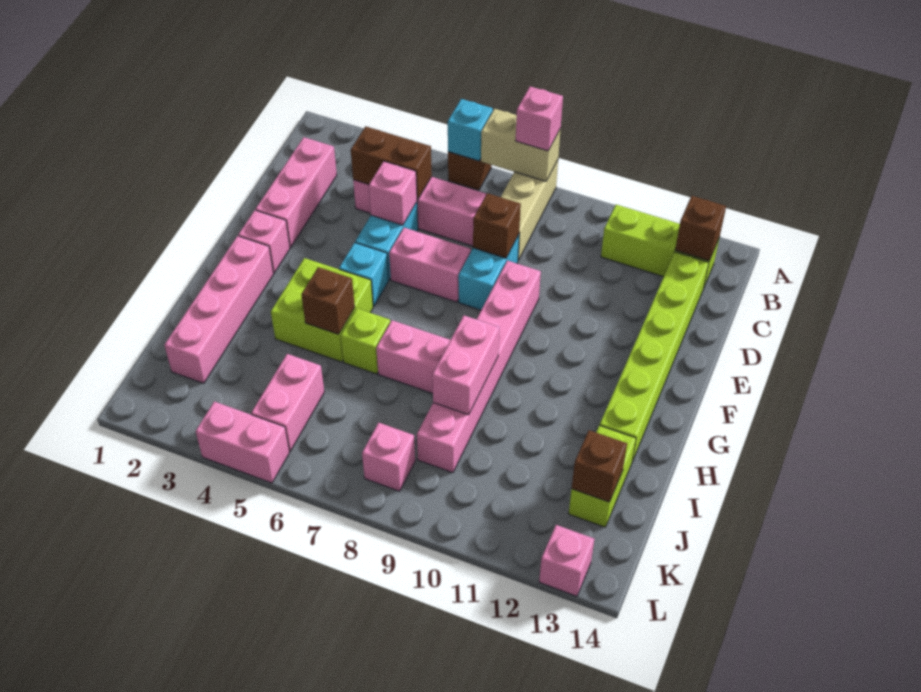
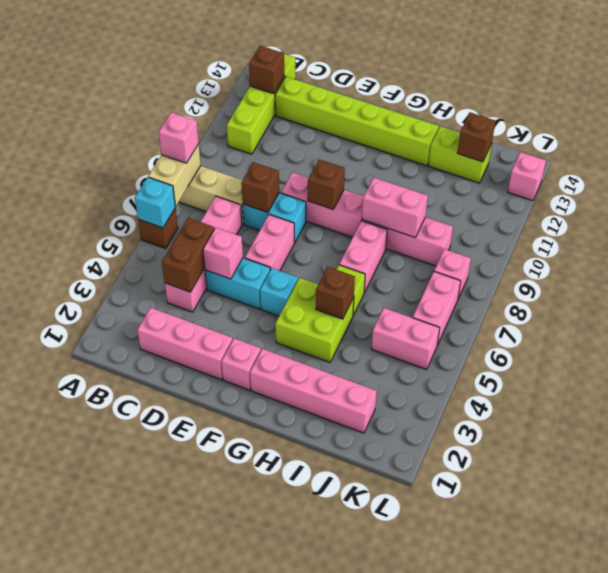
lime brick B11:B13 level 1 -> lime brick B11:B14 level 1
none -> brown brick F9 level 2
pink brick L4:L5 level 1 -> pink brick K6:K7 level 1

